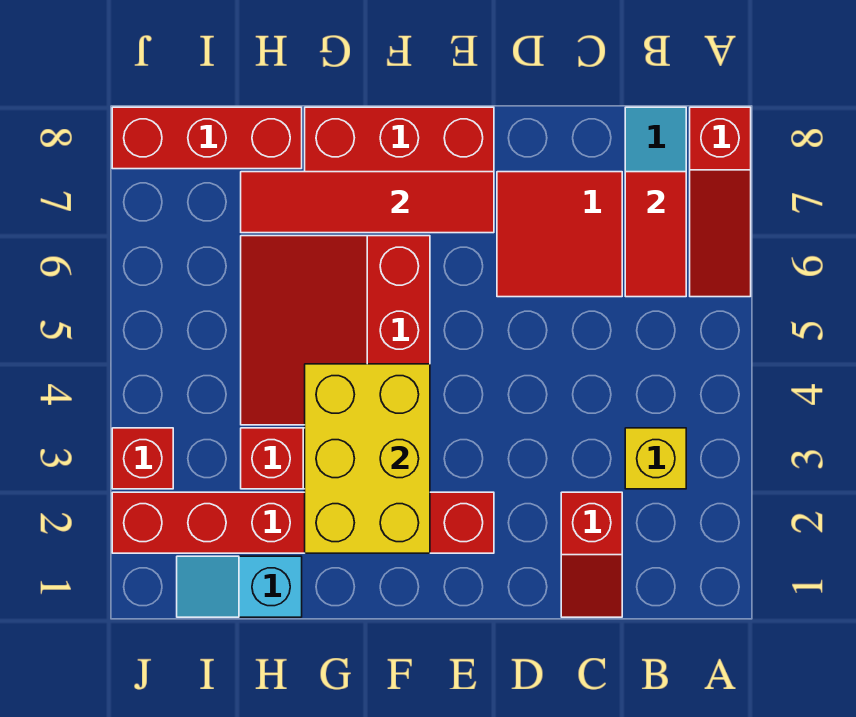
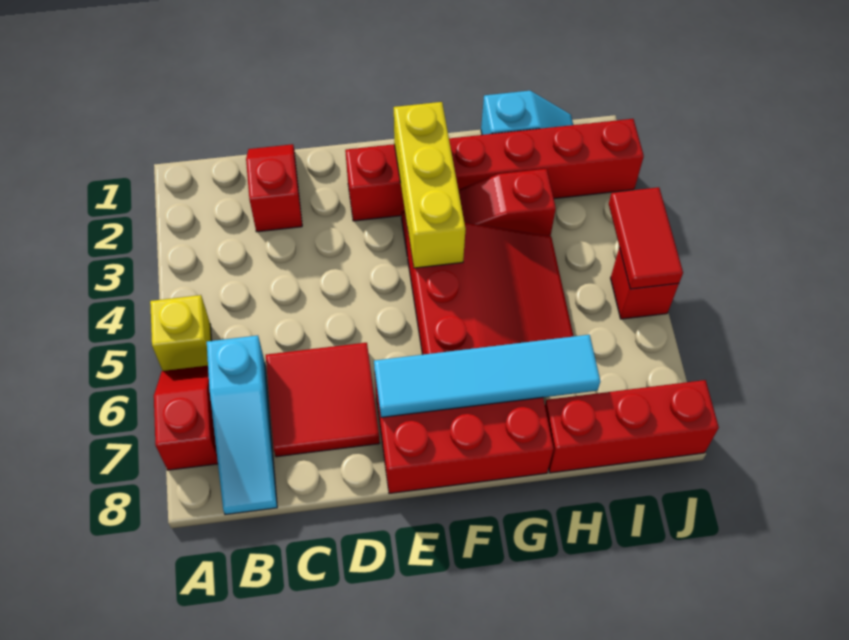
red slope A6:A8 level 1 top 8 -> red slope A6:A7 level 1 top 7
yellow brick B3 level 1 -> yellow brick A5 level 1
red tile B6:B7 level 2 -> red tile J4:J5 level 2
red tile E7:H7 level 2 -> cyan tile E7:H7 level 2
yellow brick F2:G4 level 2 -> yellow brick F2:F4 level 2
red brick J3 level 1 -> red brick J5 level 1

